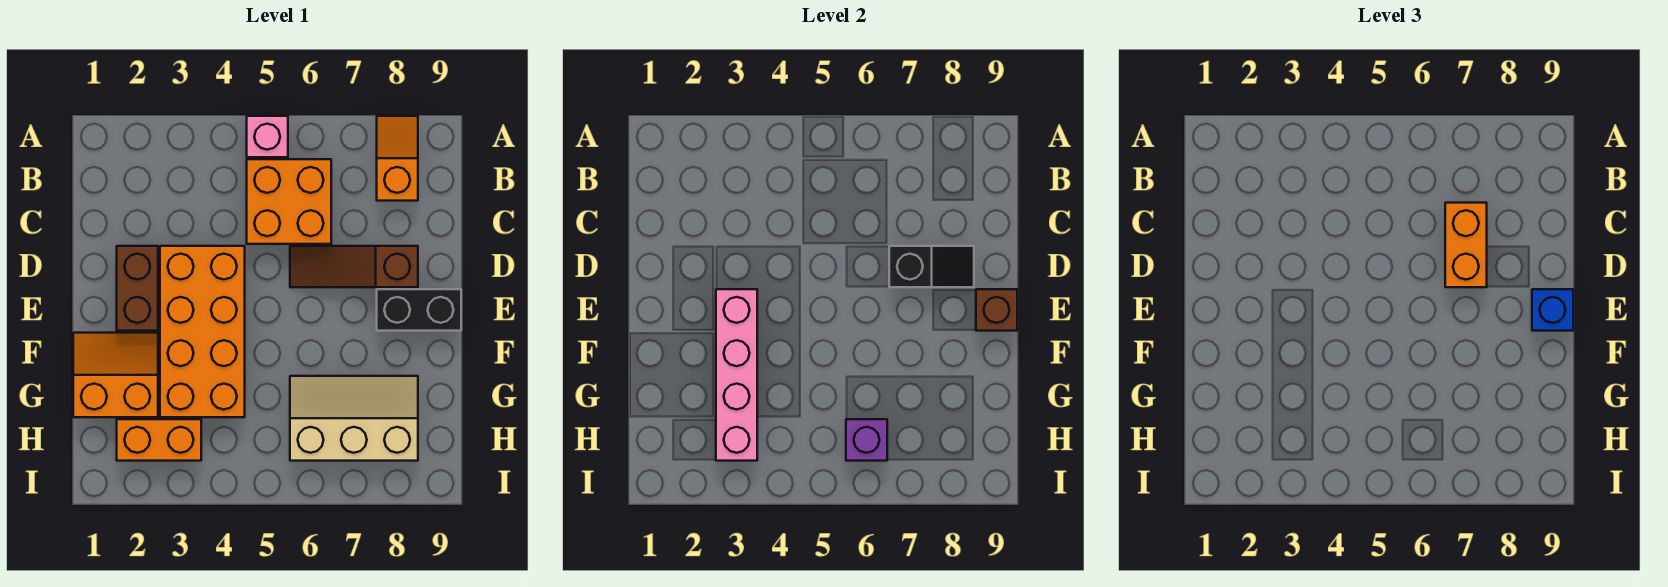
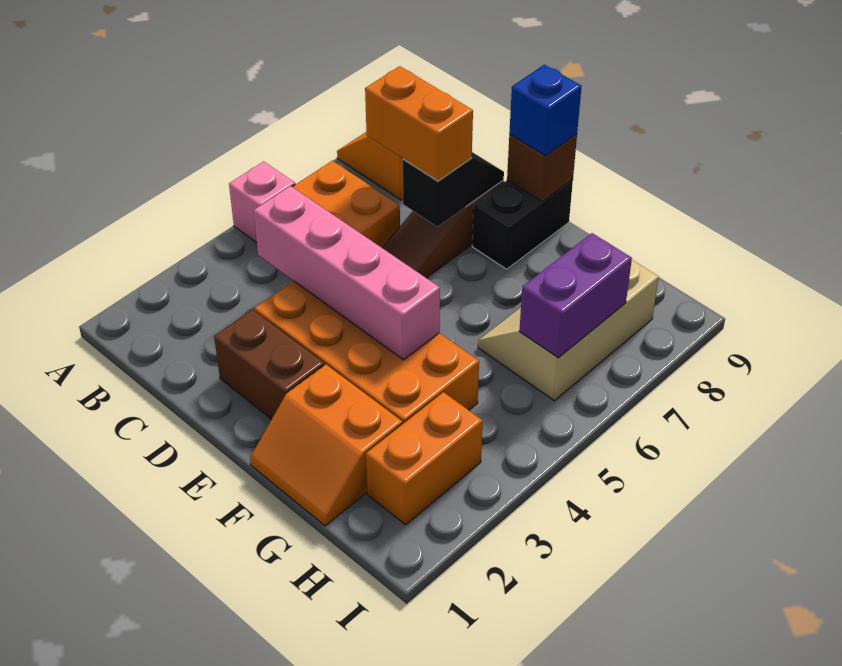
pink brick E3:H3 level 2 -> pink brick C4:F4 level 2
orange slope F1:G2 level 1 top G -> orange slope F1:G2 level 1 top 2
purple brick H6 level 2 -> purple brick H6:H7 level 2

